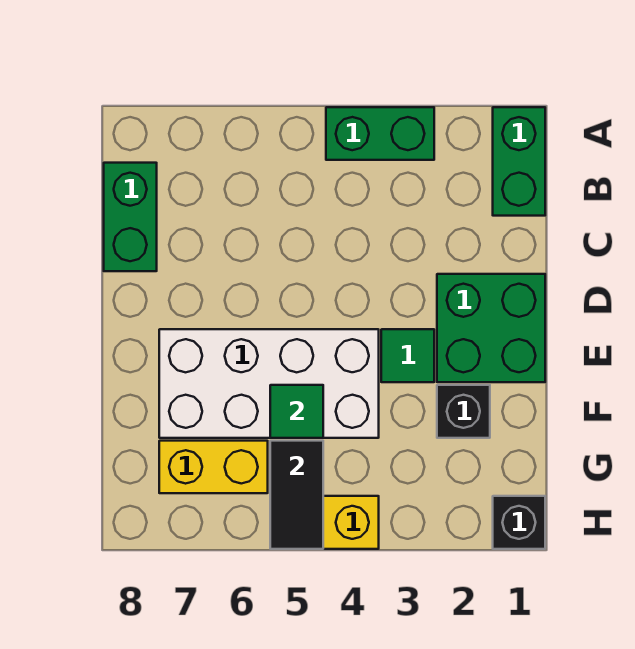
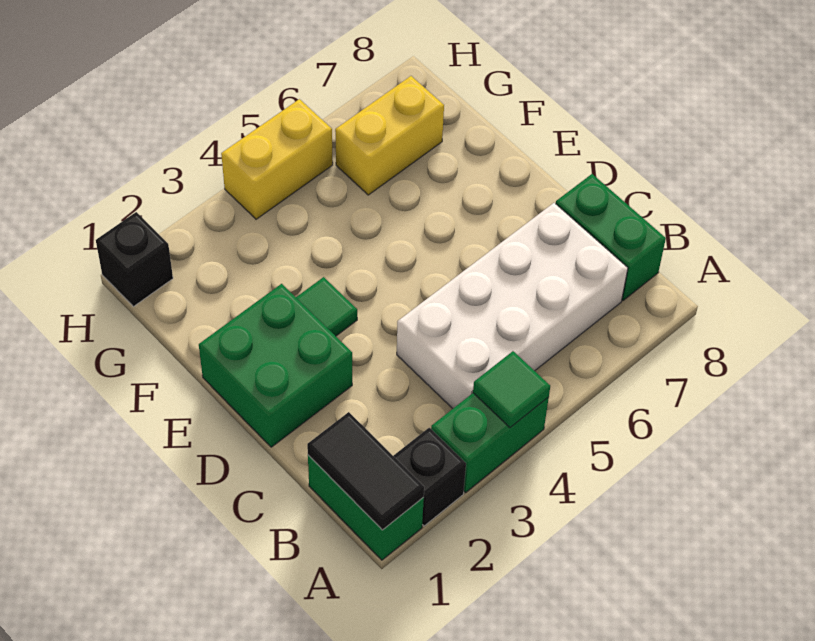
white brick E4:F7 level 1 -> white brick B4:C7 level 1
black brick F2 level 1 -> black brick A2 level 1
green tile F5 level 2 -> green tile A4 level 2
black tile G5:H5 level 2 -> black tile A1:B1 level 2

